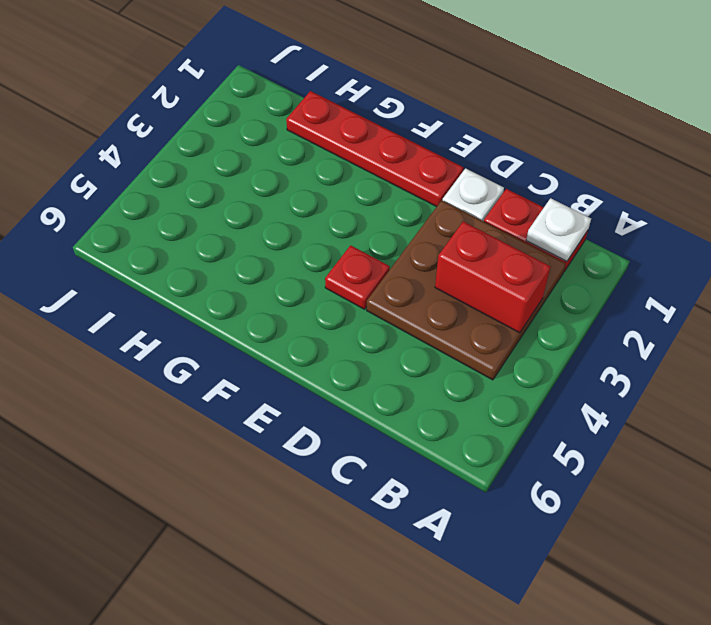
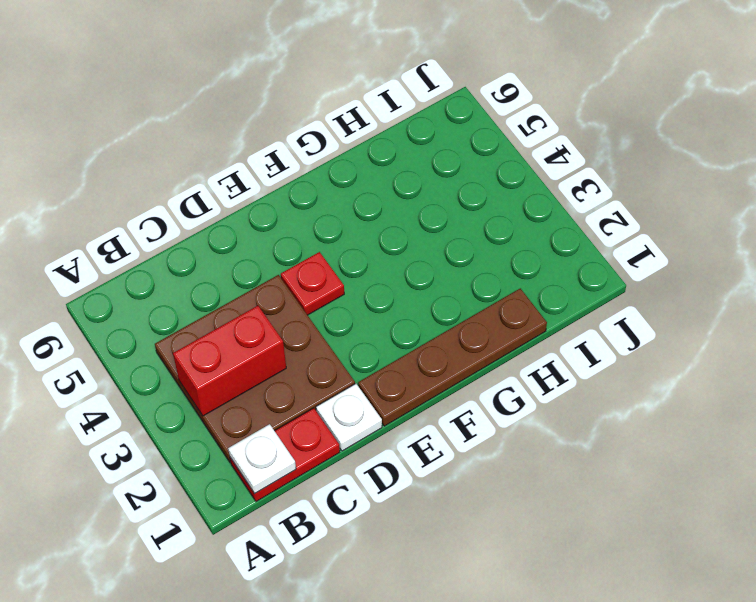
red plate E1:H1 level 1 -> brown plate E1:H1 level 1

